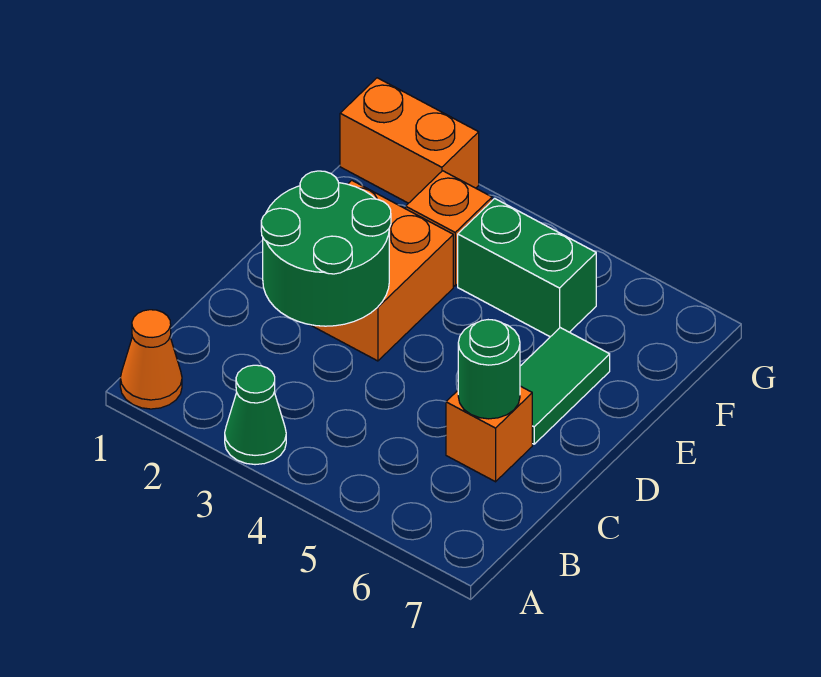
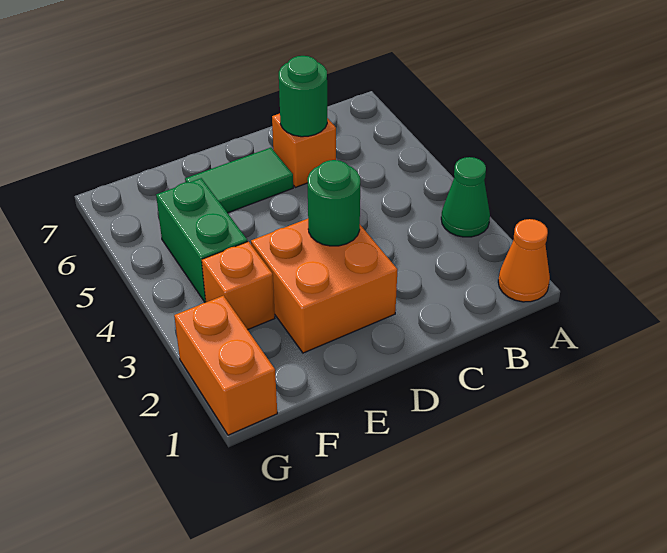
green round brick C2:D3 level 2 -> green round brick D3 level 2

